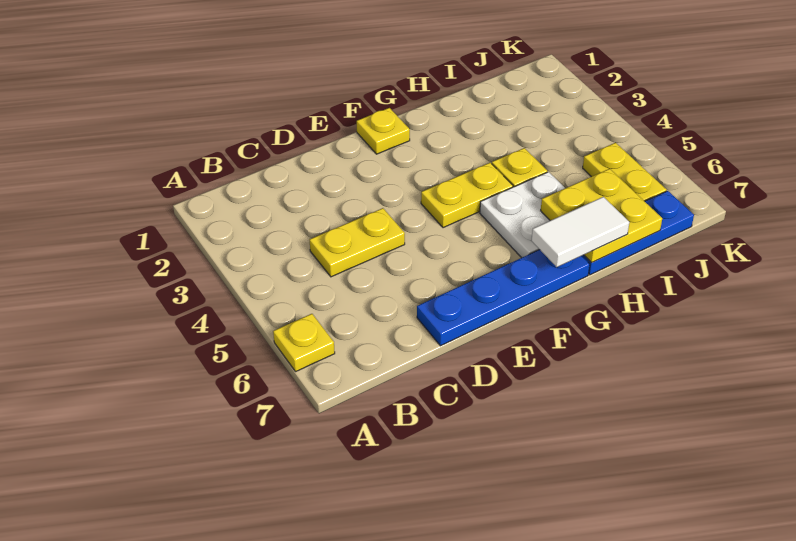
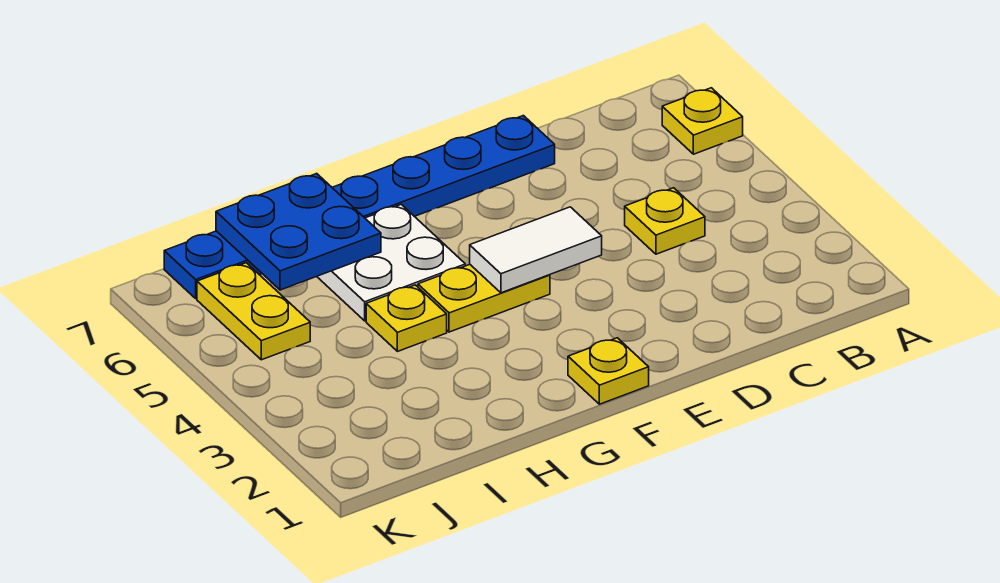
yellow plate C4:D4 level 1 -> yellow plate C4 level 1
white tile G7:H7 level 3 -> white tile E4:F4 level 2
yellow plate H6:I7 level 2 -> blue plate H6:I7 level 2

